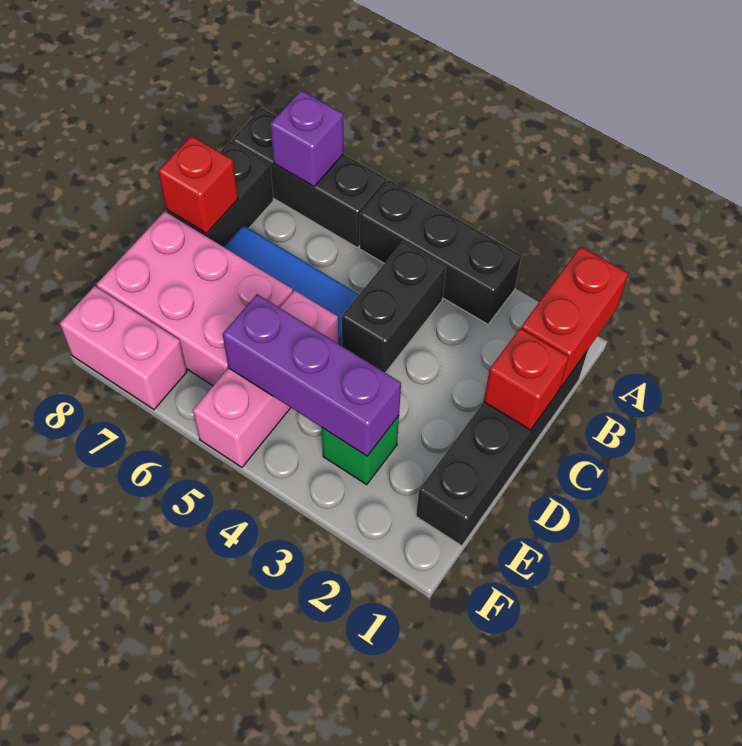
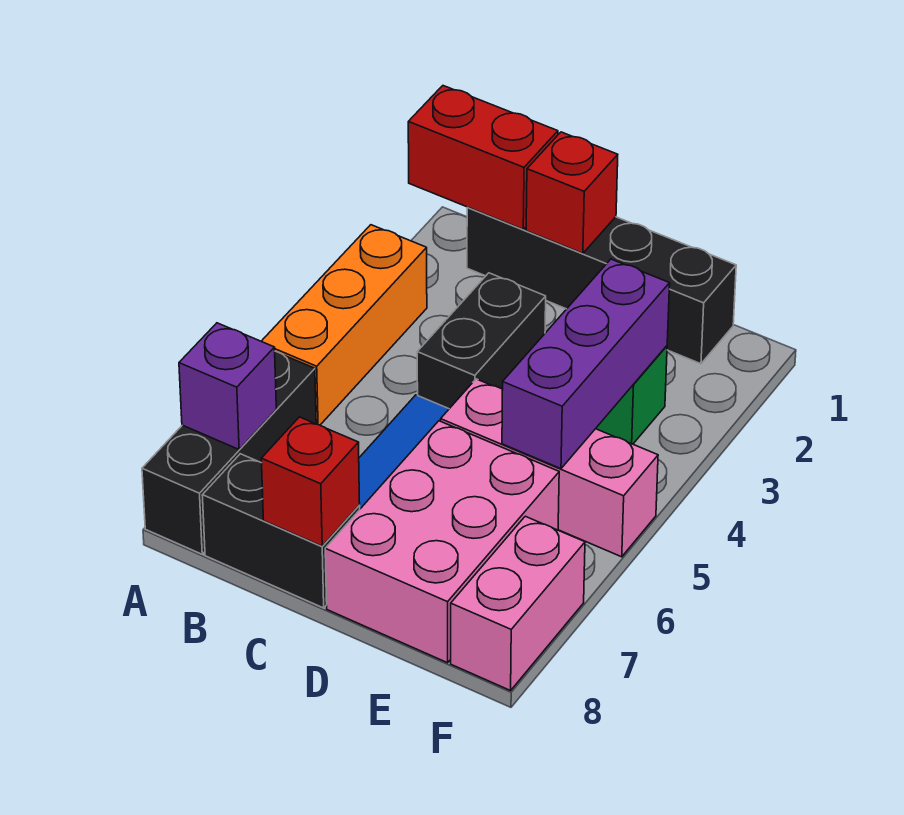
black brick A3:A5 level 1 -> orange brick A3:A5 level 1
black brick B4:C4 level 1 -> black brick C3:C4 level 1

